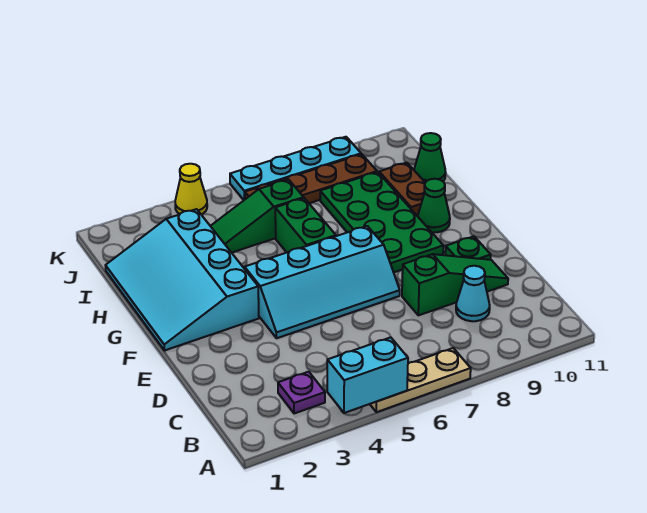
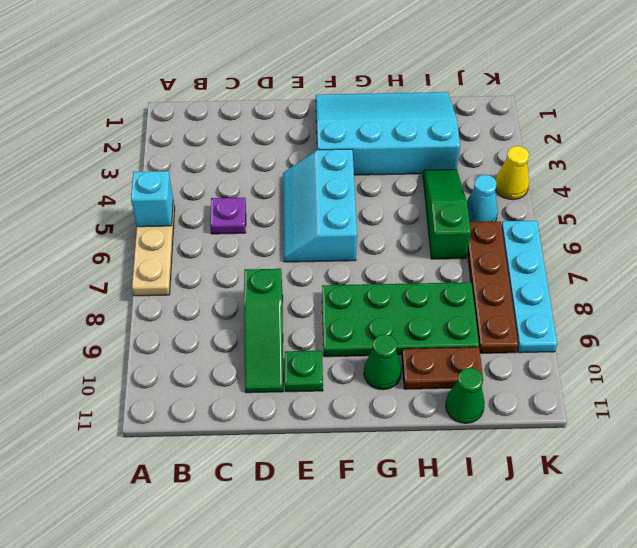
cyan brick A4:A5 level 2 -> cyan brick A5 level 2
purple plate B3 level 1 -> purple plate C5 level 1
cyan cone C9 level 1 -> cyan cone J5 level 1
cyan slope E4:F7 level 1 top F -> cyan slope E4:F6 level 1 top F
green brick G6:H6 level 1 -> none

